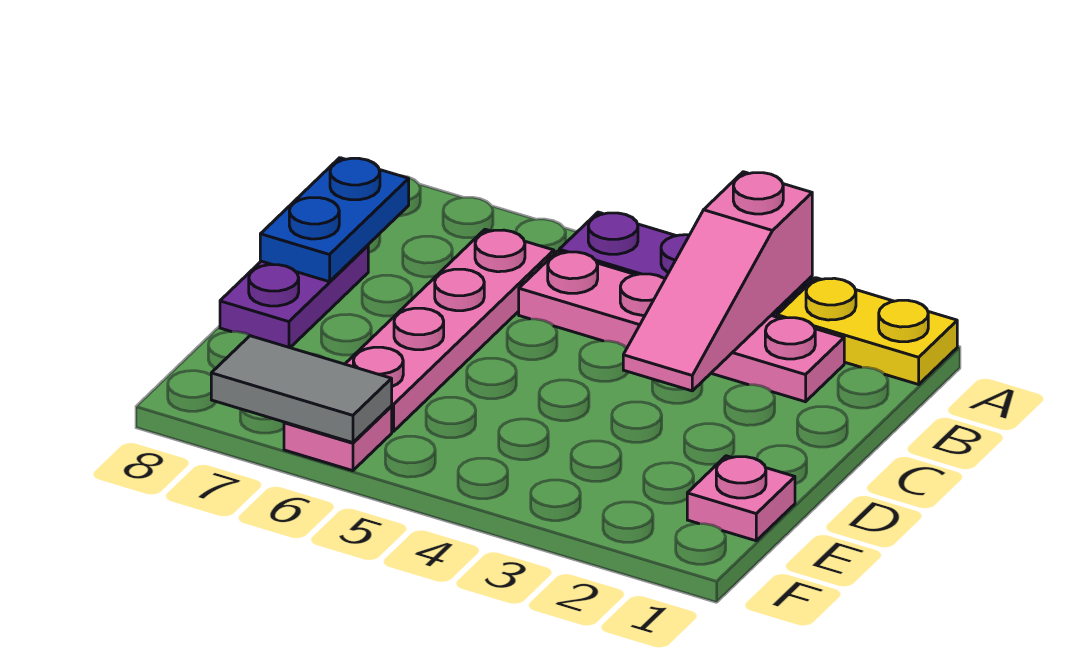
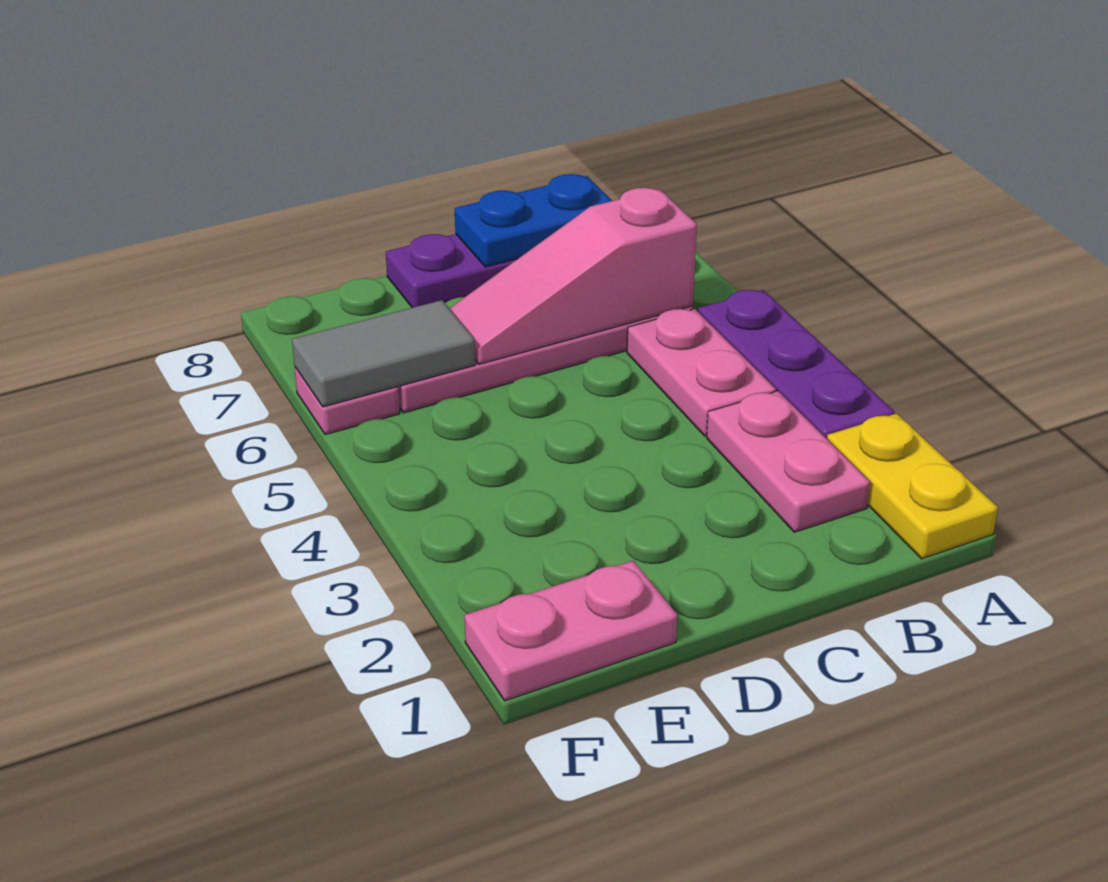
pink slope A3:C3 level 2 top A -> pink slope B6:D6 level 2 top B
pink plate E1 level 1 -> pink plate E1:F1 level 1
grey tile F6:F7 level 2 -> grey tile E6:F6 level 2

